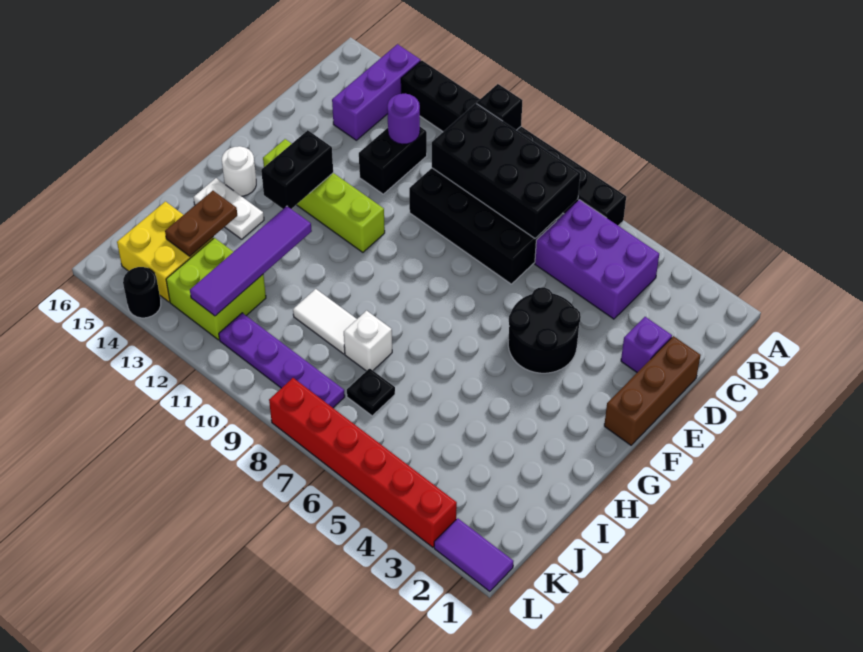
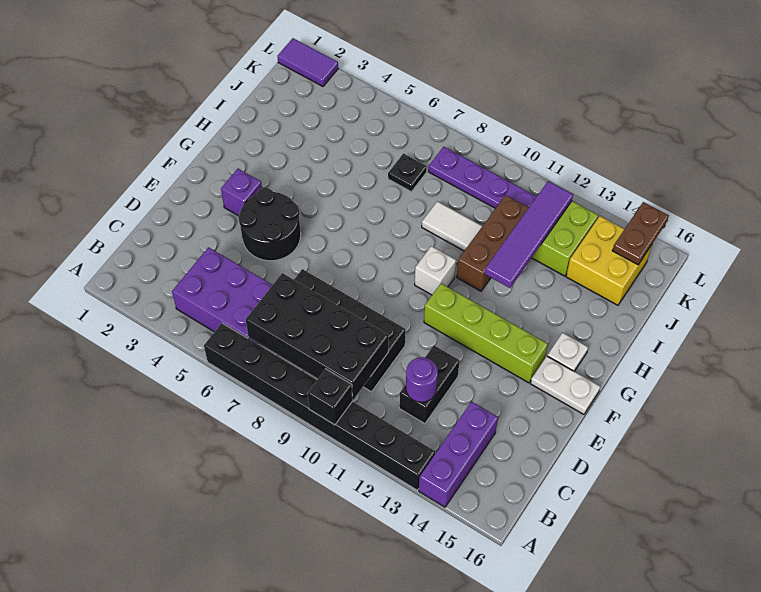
brown brick D1:F1 level 1 -> brown brick H11:J11 level 1
purple brick D2 level 1 -> purple brick F3 level 1
black brick F13:G13 level 2 -> none
white round brick G15 level 1 -> white plate G15 level 1
white plate H14:H15 level 1 -> white plate F15:F16 level 1
white brick I8 level 1 -> white brick G10 level 1
brown plate I14:J14 level 2 -> brown plate K15:L15 level 2
red brick L3:L8 level 1 -> none
black round brick L14 level 1 -> none

